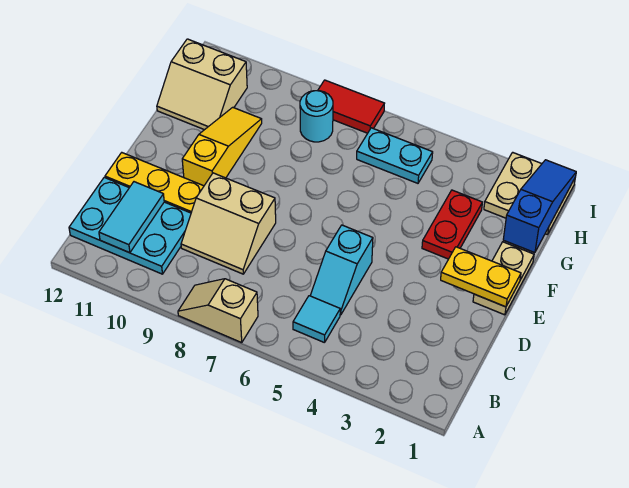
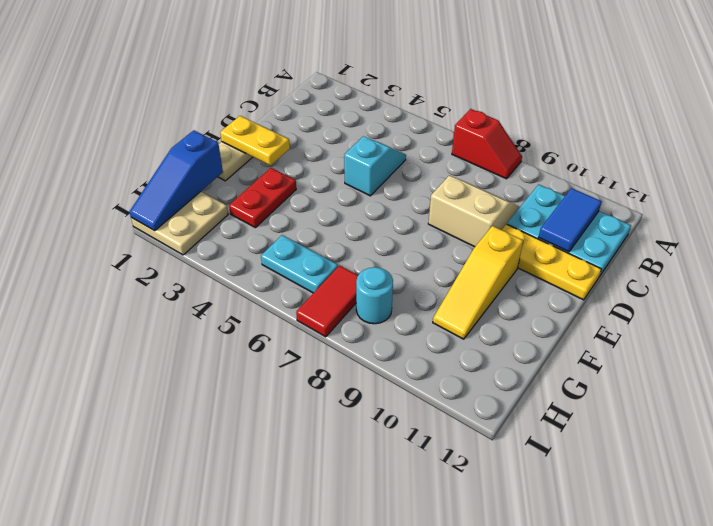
tan slope A7:A8 level 1 top 7 -> red slope A7:A8 level 1 top 7
cyan tile B5 level 1 -> none
cyan tile B11:C11 level 2 -> blue tile B11:C11 level 2
tan slope G11:H12 level 1 top H -> none
red tile I7:I8 level 1 -> red tile H7:I7 level 1

